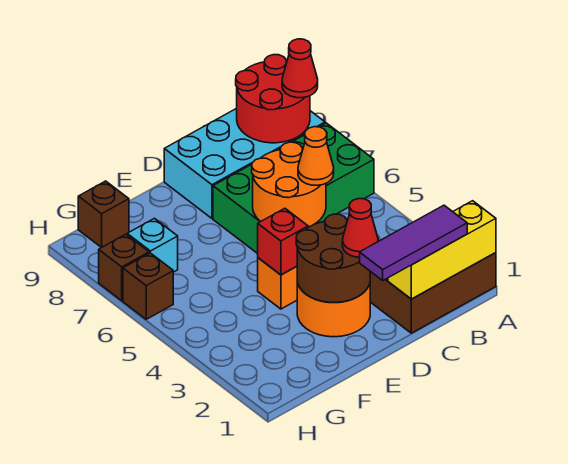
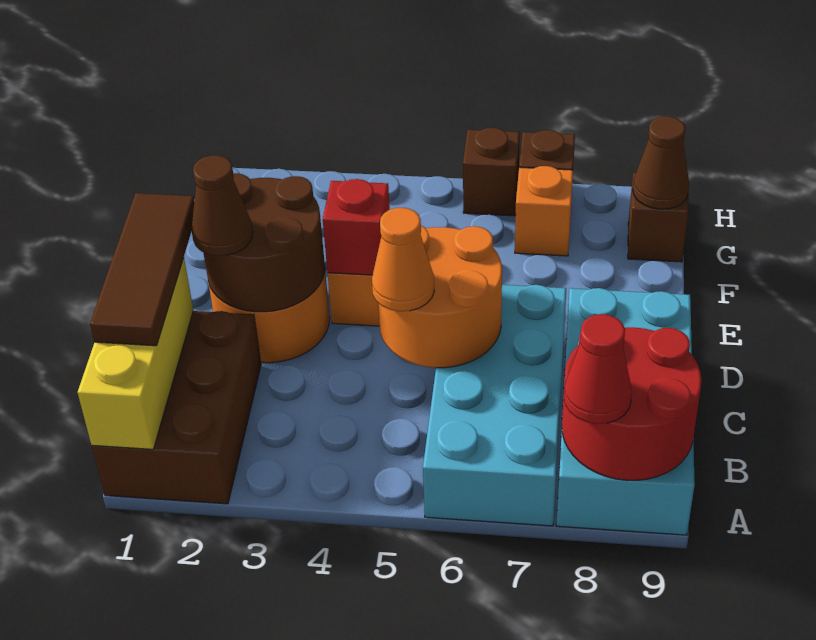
green brick A6:D7 level 1 -> cyan brick A6:D7 level 1
purple tile B1:D1 level 3 -> brown tile B1:D1 level 3
red cone D2 level 3 -> brown cone D2 level 3
cyan brick G7 level 1 -> orange brick G7 level 1
none -> brown cone G9 level 2

